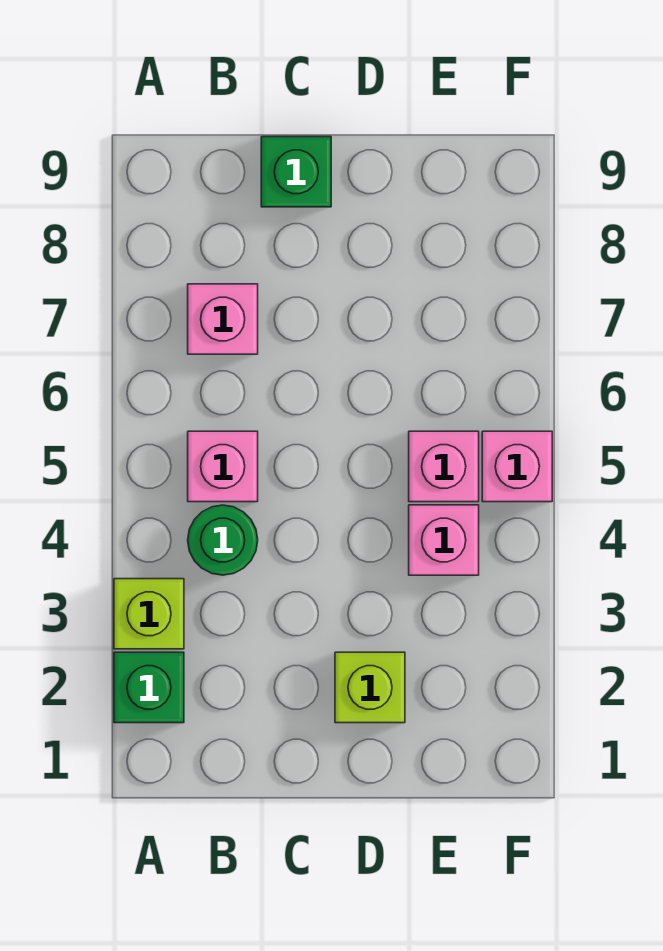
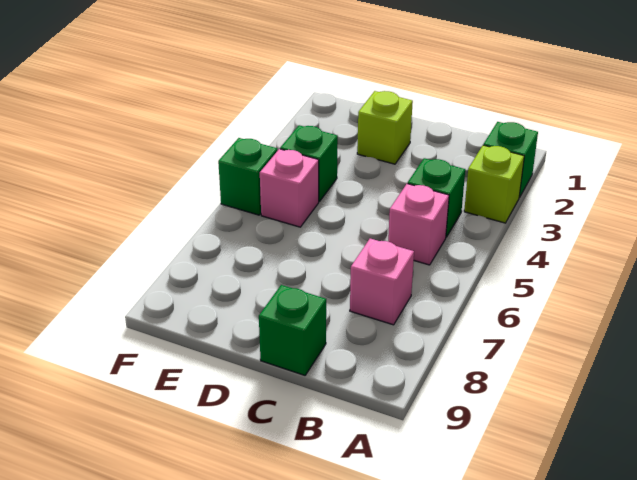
green round brick B4 level 1 -> green brick B4 level 1
pink brick E4 level 1 -> green brick E4 level 1
pink brick F5 level 1 -> green brick F5 level 1

